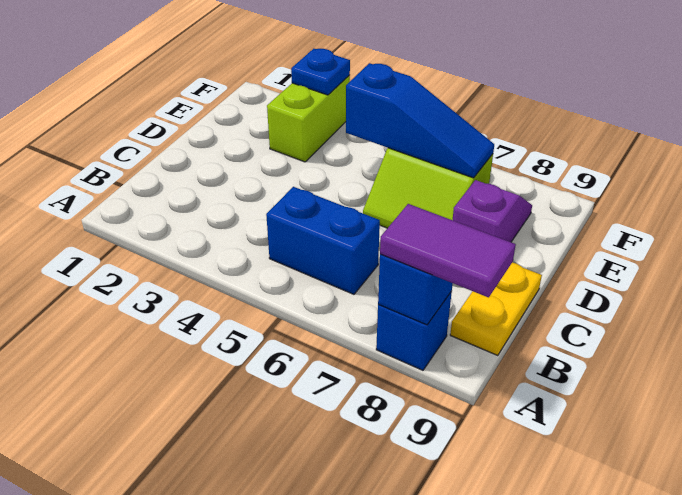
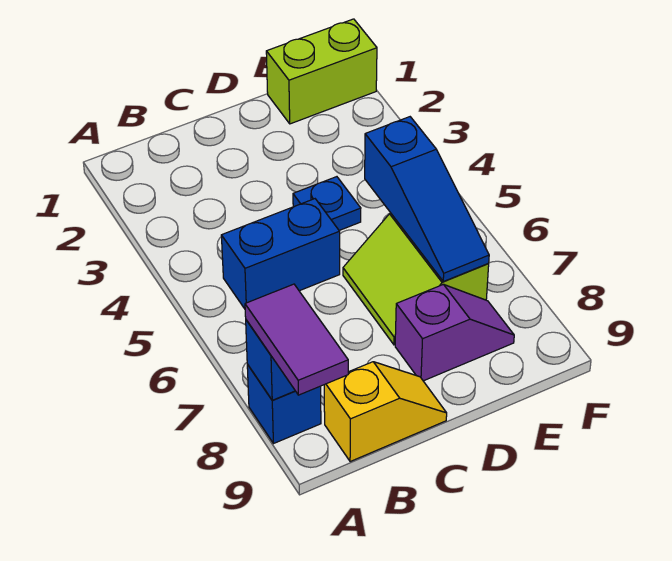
blue brick B5:B6 level 1 -> blue brick B5:C5 level 1
yellow plate B9:C9 level 1 -> yellow slope B9:C9 level 1 top B
lime brick E3:F3 level 1 -> lime brick E1:F1 level 1
blue plate F3 level 2 -> blue plate D4 level 1

